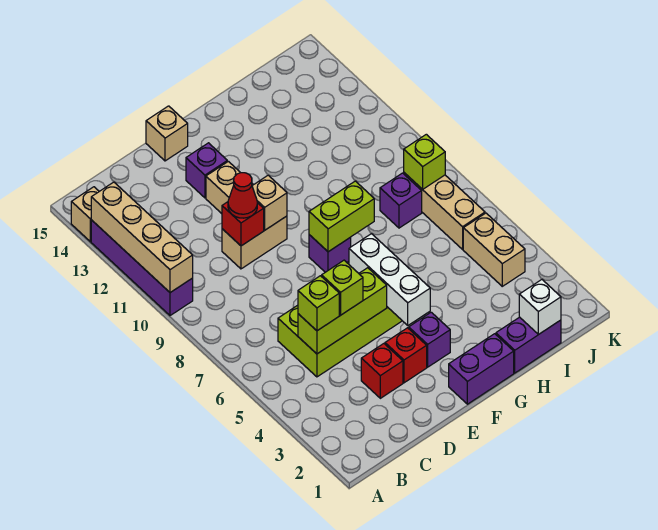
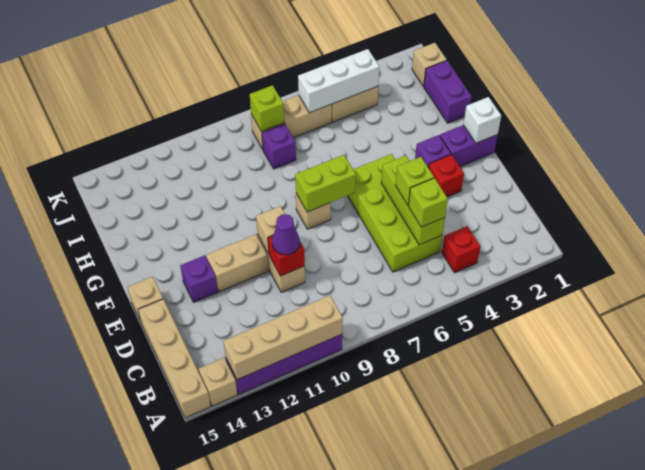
none -> tan brick A15:D15 level 1
red brick D3 level 1 -> red brick B4 level 1
red cone D10 level 3 -> purple cone D10 level 3
purple brick F1:G1 level 1 -> purple brick F1:F2 level 1
white brick F4:F6 level 2 -> white brick J4:J6 level 2
purple brick F8 level 1 -> tan brick F8 level 1
lime brick F8:G8 level 2 -> lime brick F7:F8 level 2
white brick I1 level 2 -> white brick F1 level 2
none -> tan brick J1 level 1

